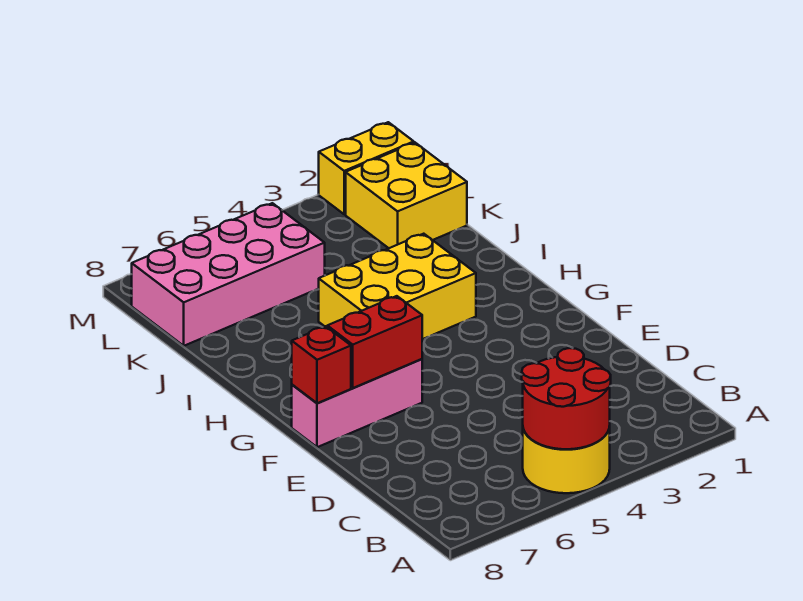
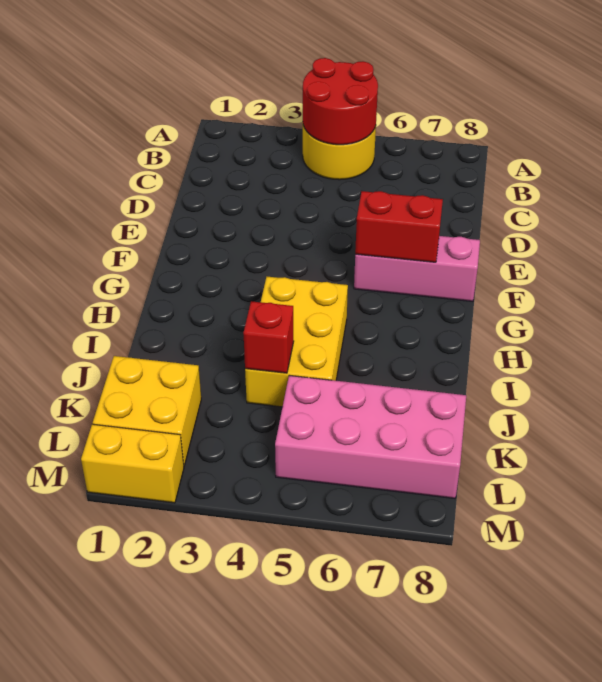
red brick F8 level 2 -> red brick J4 level 2
yellow brick H3:I5 level 1 -> yellow brick H4:J5 level 1

